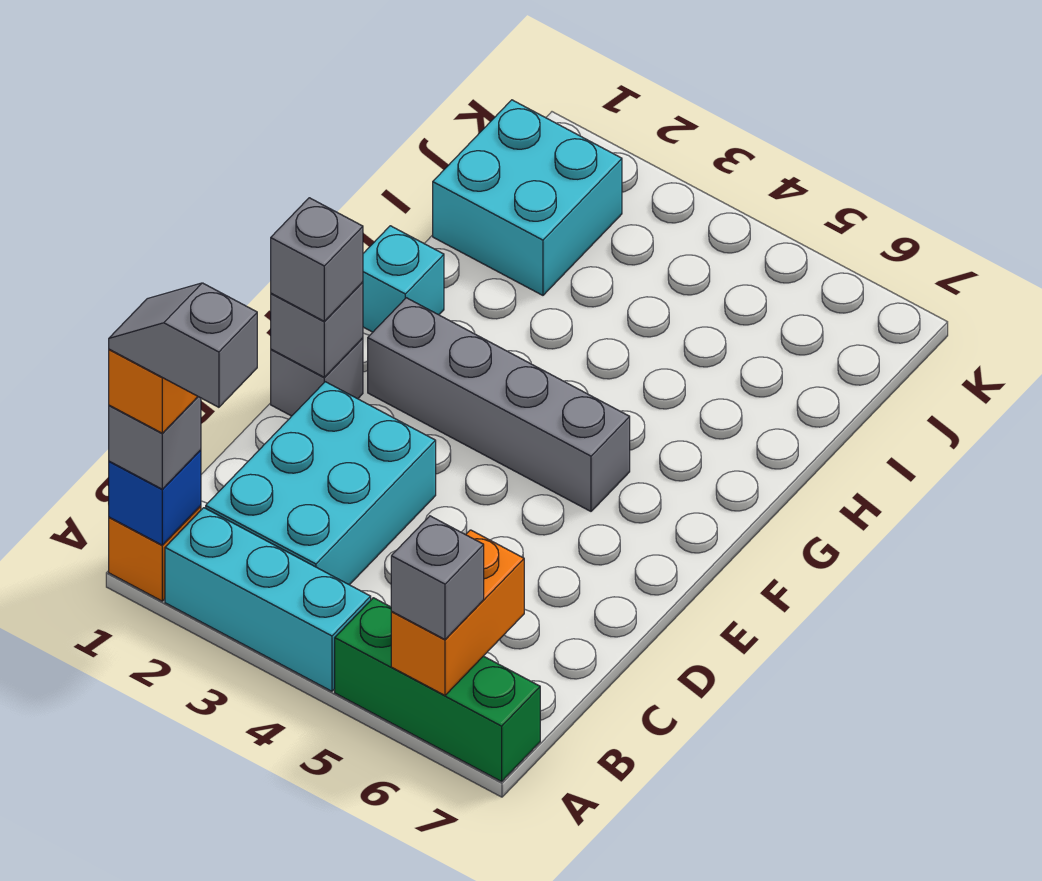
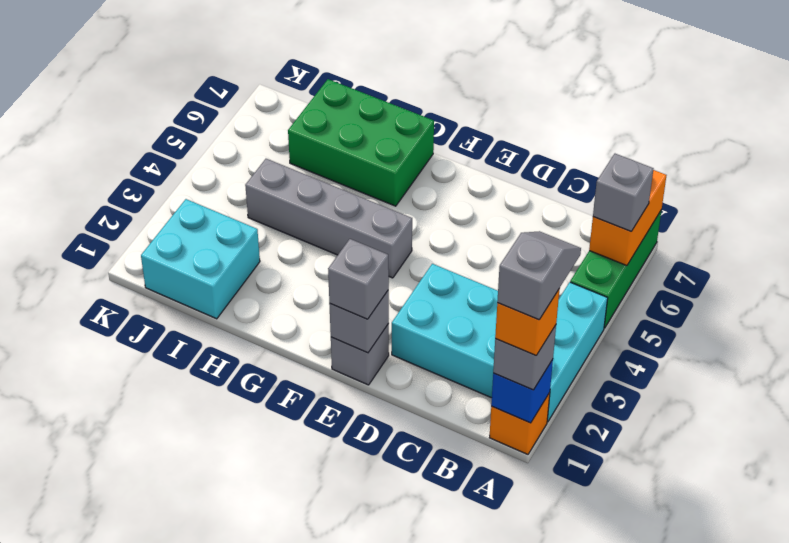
grey slope A1:A2 level 5 top 2 -> grey slope A1:A2 level 5 top 1
orange brick A6:B6 level 2 -> orange brick A6:A7 level 2
grey brick F2:F5 level 1 -> grey brick F4:I4 level 1
cyan brick G1 level 1 -> none
none -> green brick G6:I7 level 1

